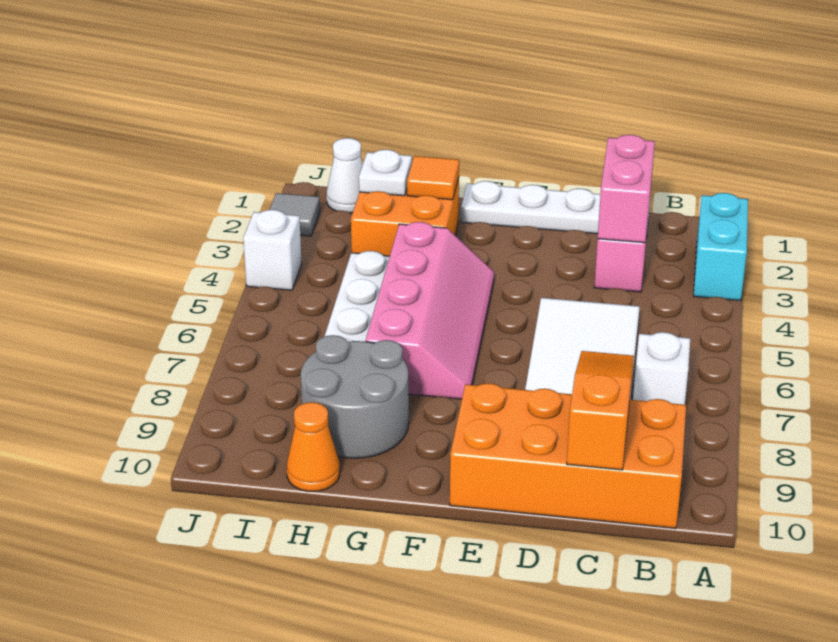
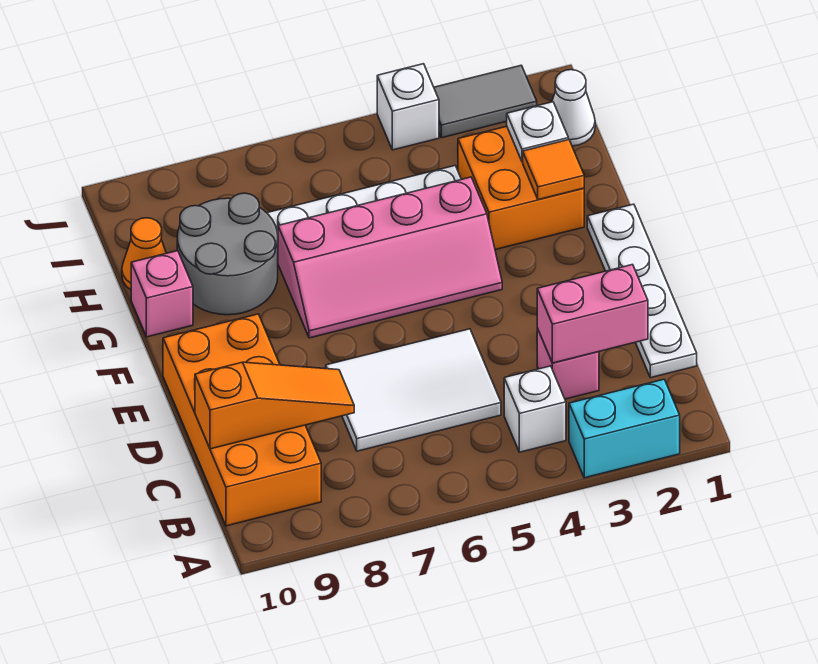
white brick B7 level 1 -> white brick B4 level 1
none -> pink brick G10 level 1
grey tile J2 level 1 -> grey tile J2:J3 level 1

